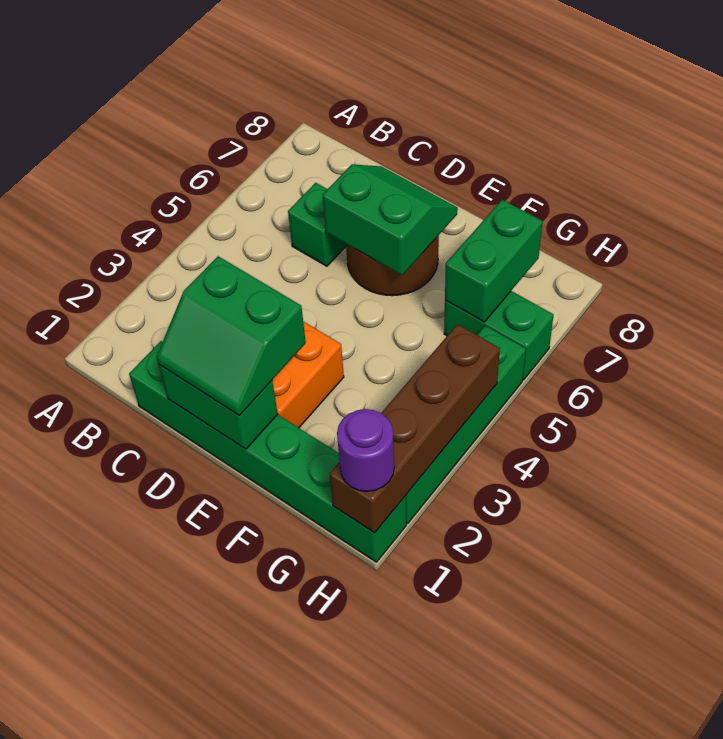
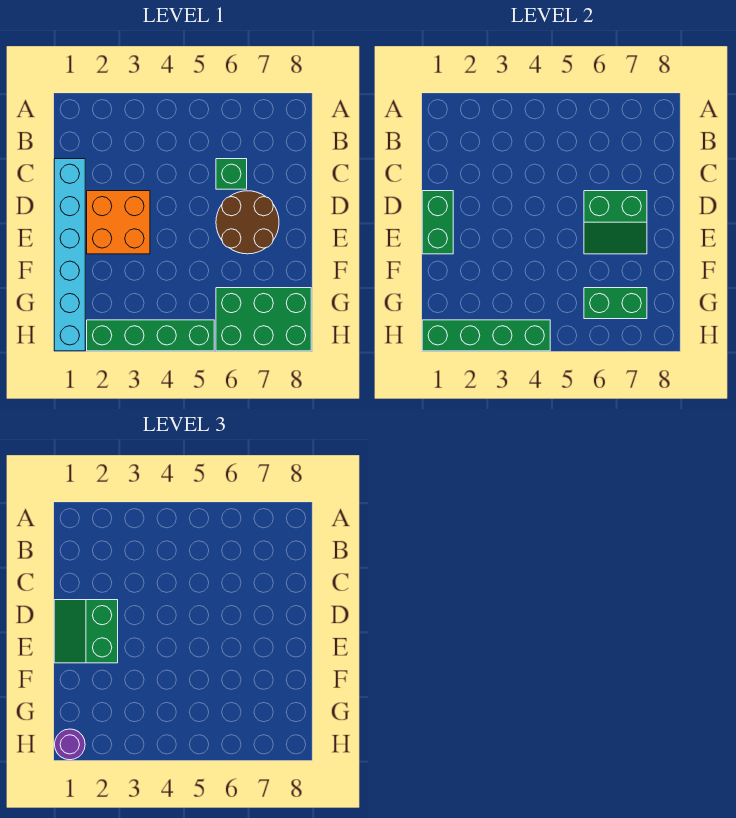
green brick C1:H1 level 1 -> cyan brick C1:H1 level 1
green slope D6:E7 level 2 top 6 -> green slope D6:E7 level 2 top D
green brick G6:H6 level 1 -> green brick G6:H8 level 1
brown brick H1:H4 level 2 -> green brick H1:H4 level 2

